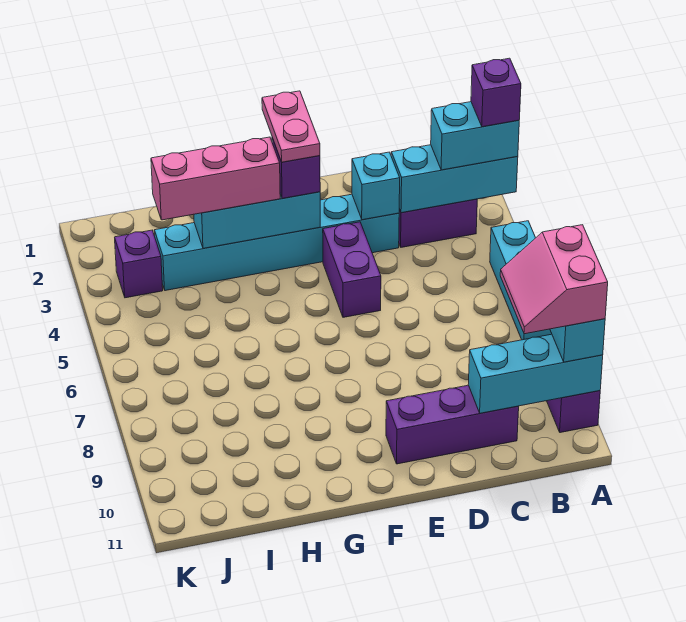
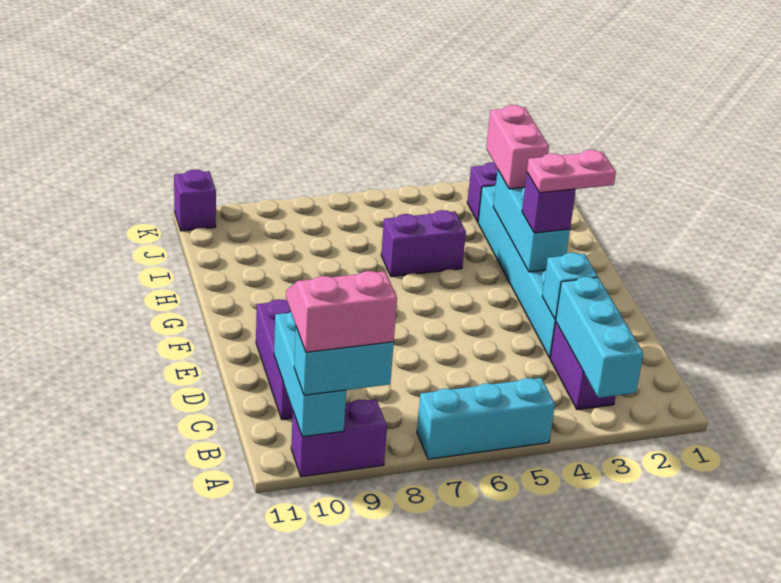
cyan brick A3:B3 level 3 -> none
purple brick A3 level 4 -> purple brick K11 level 1
purple brick E4:E5 level 1 -> purple brick H5:H6 level 1
pink brick G3:I3 level 3 -> pink brick H3:I3 level 3

